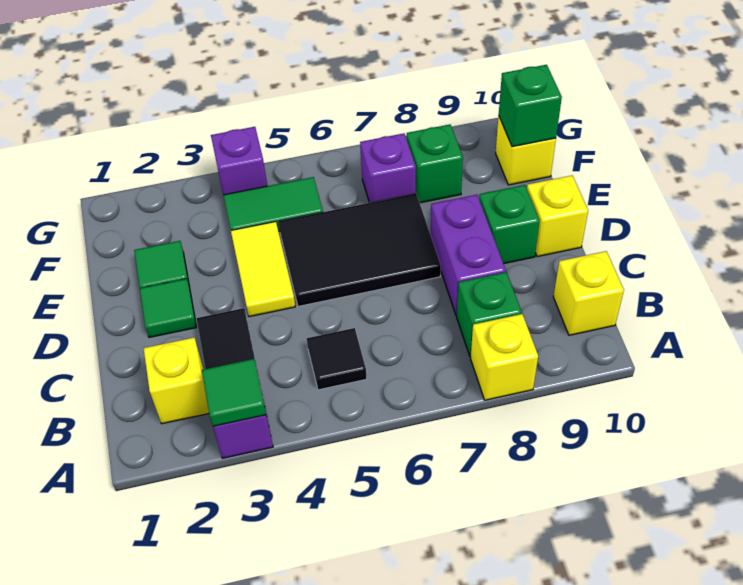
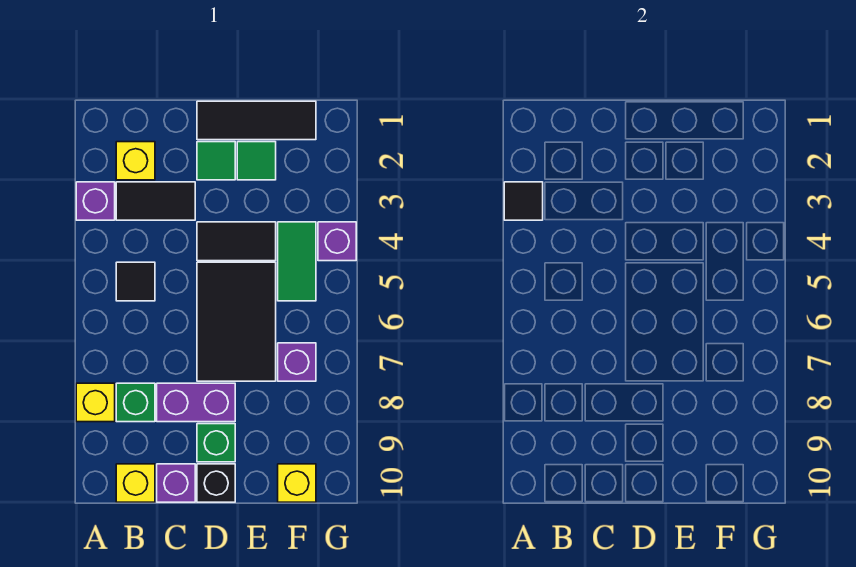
green tile A3 level 2 -> black tile A3 level 2
none -> purple brick C10 level 1
none -> black tile D1:F1 level 1
yellow tile D4:E4 level 1 -> black tile D4:E4 level 1
yellow brick D10 level 1 -> black brick D10 level 1
green brick F8 level 1 -> none
green brick F10 level 2 -> none

